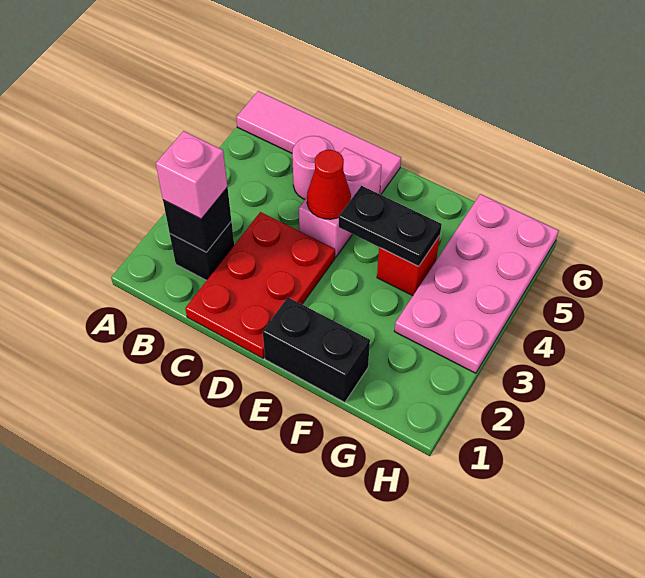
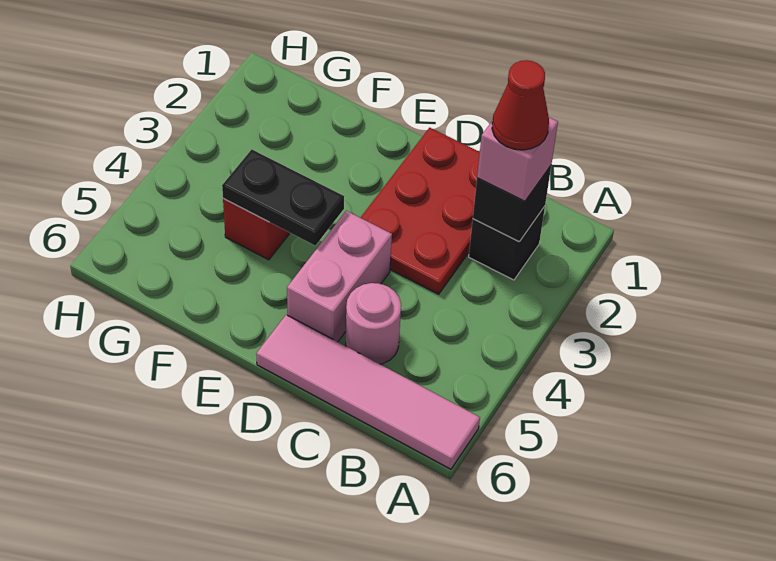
red cone D4 level 2 -> red cone B2 level 4
black brick E1:F1 level 1 -> none
pink plate G3:H6 level 1 -> none

